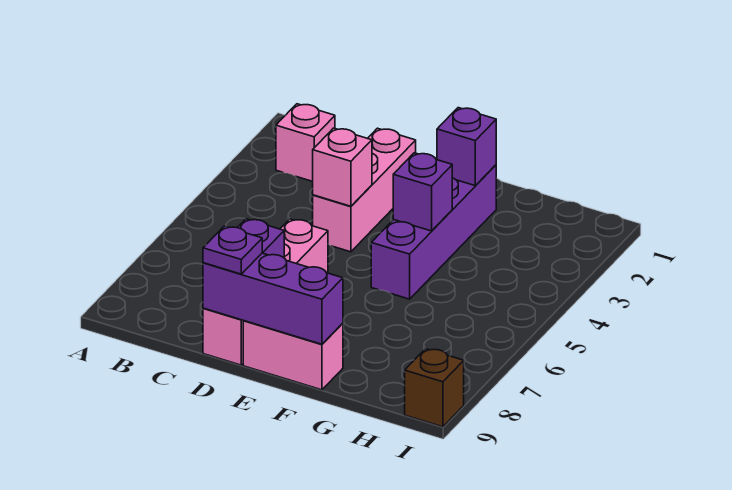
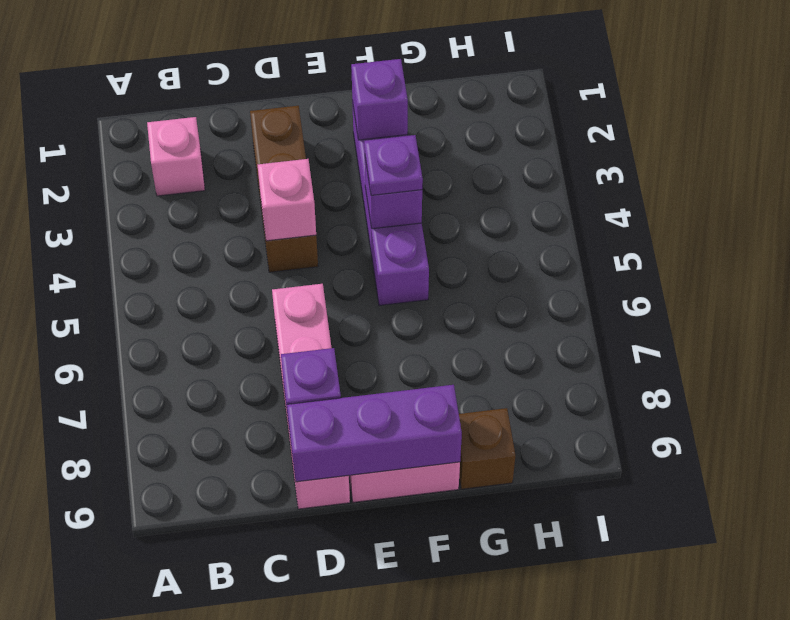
pink brick D2:D4 level 1 -> brown brick D2:D4 level 1
purple plate D9 level 3 -> purple plate F4 level 3
brown brick I9 level 1 -> brown brick G9 level 1

